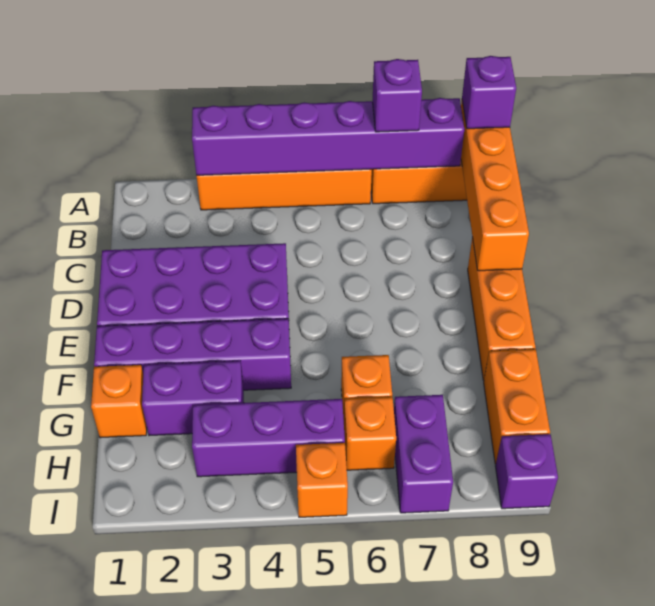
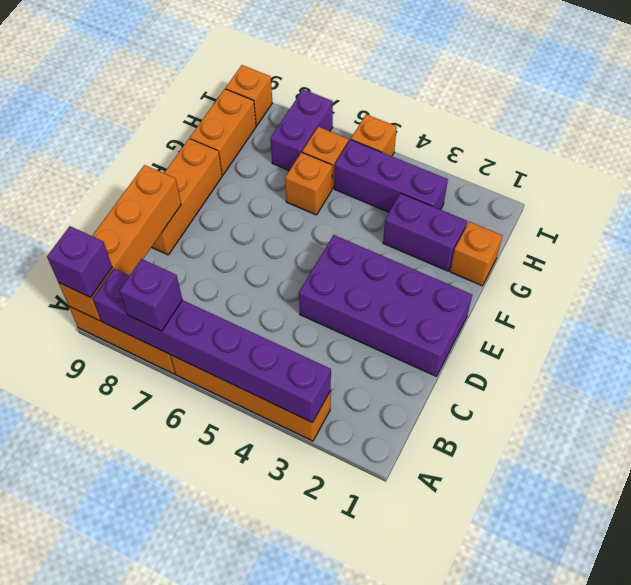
purple brick F1:F4 level 1 -> none
purple brick I9 level 1 -> orange brick I9 level 1

